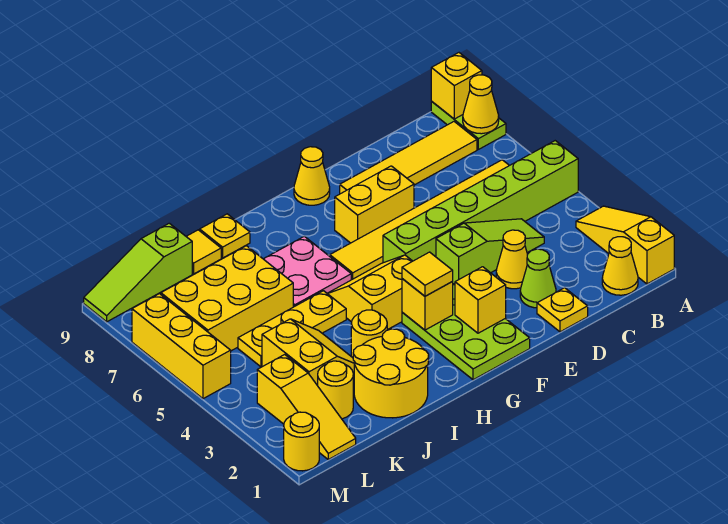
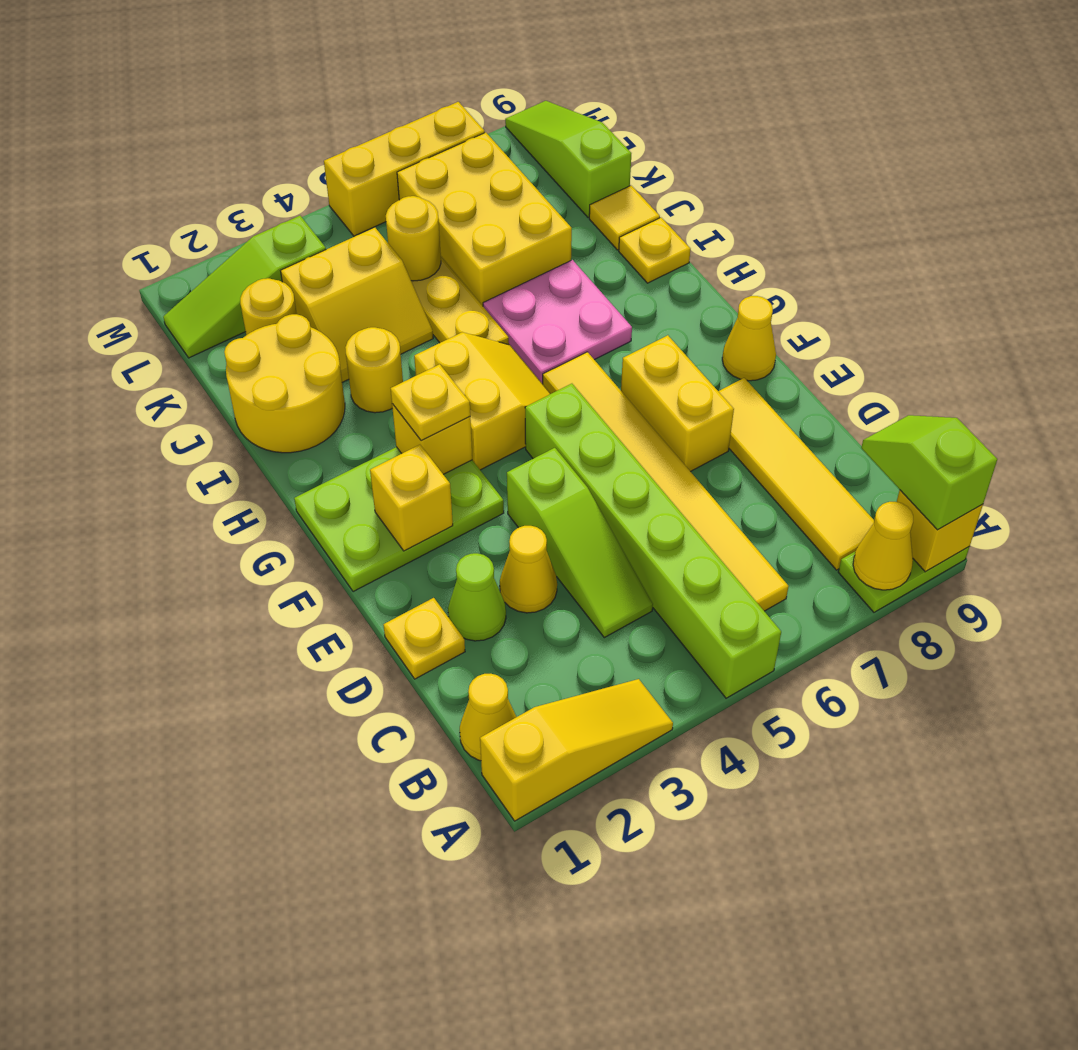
none -> lime slope A9:B9 level 3 top A
yellow tile G3 level 3 -> yellow plate G3 level 3
yellow slope L1:L3 level 1 top 3 -> lime slope L1:L3 level 1 top 3
yellow round brick M1 level 1 -> yellow round brick K5 level 2

